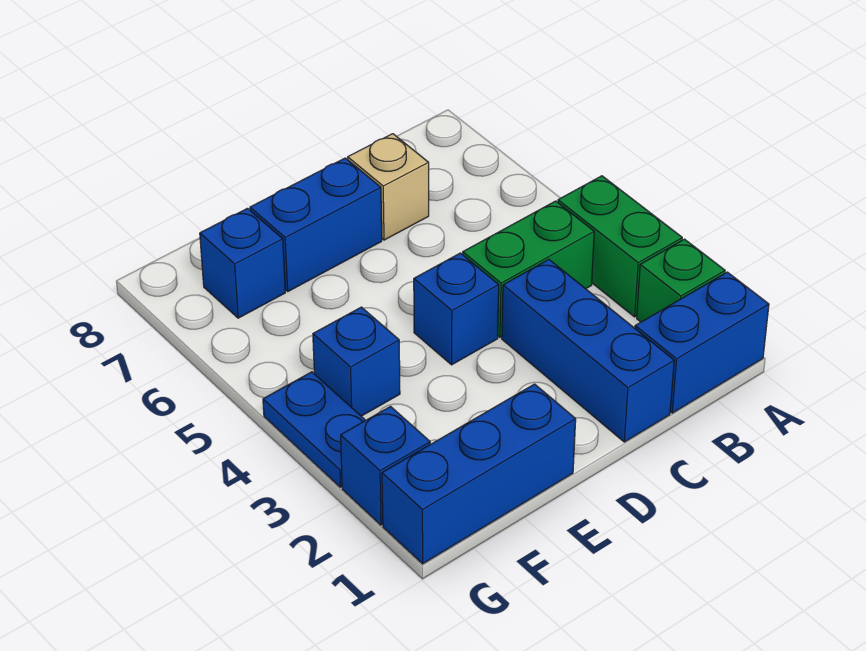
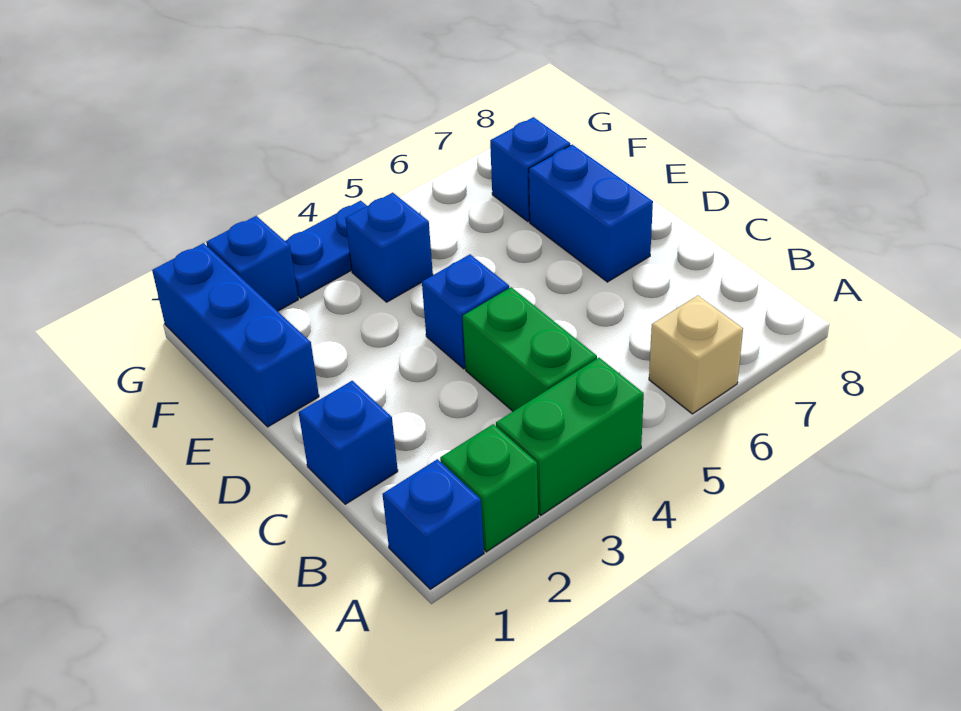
blue brick A1:B1 level 1 -> blue brick A1 level 1
blue brick C1:C3 level 1 -> blue brick C1 level 1
tan brick C7 level 1 -> tan brick A6 level 1

